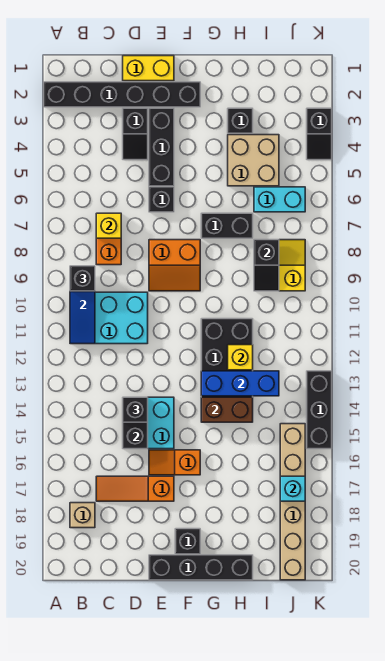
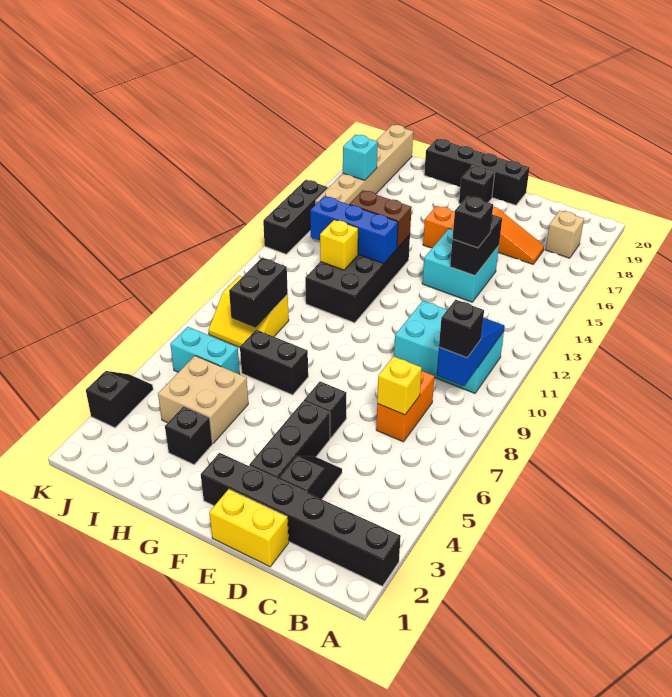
orange slope E8:F9 level 1 top 8 -> none
black slope I8:I9 level 2 top 8 -> black brick I8:I9 level 2

